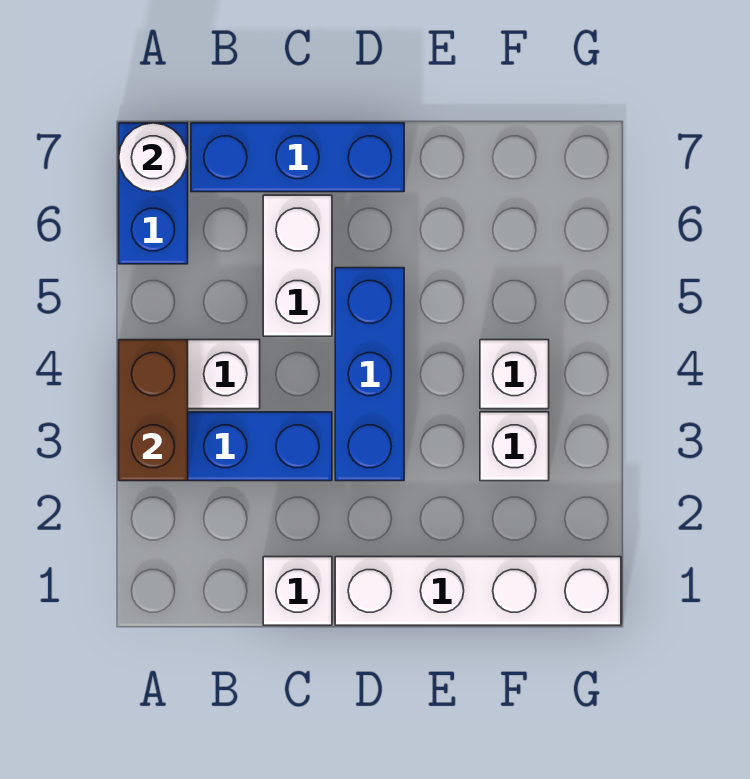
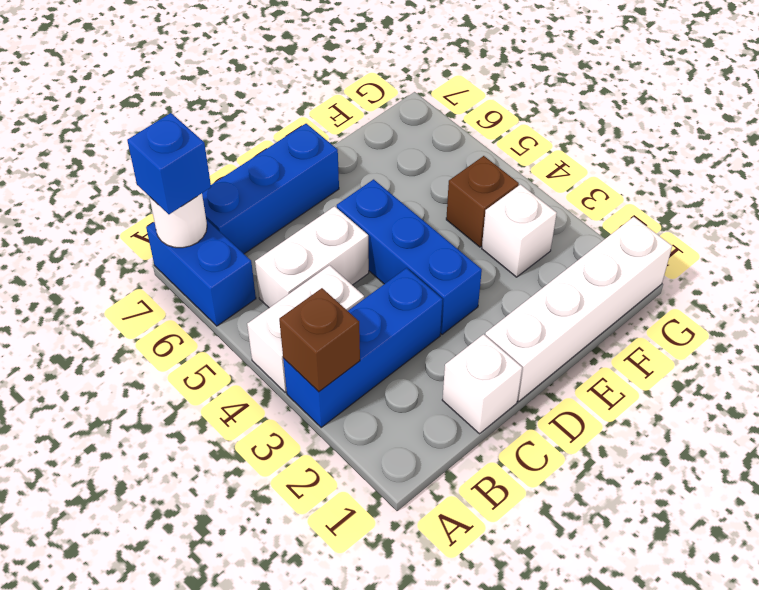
brown brick A3:A4 level 2 -> brown brick A3 level 2
none -> blue brick A7 level 3
white brick C5:C6 level 1 -> white brick B5:C5 level 1
white brick F4 level 1 -> brown brick F4 level 1

